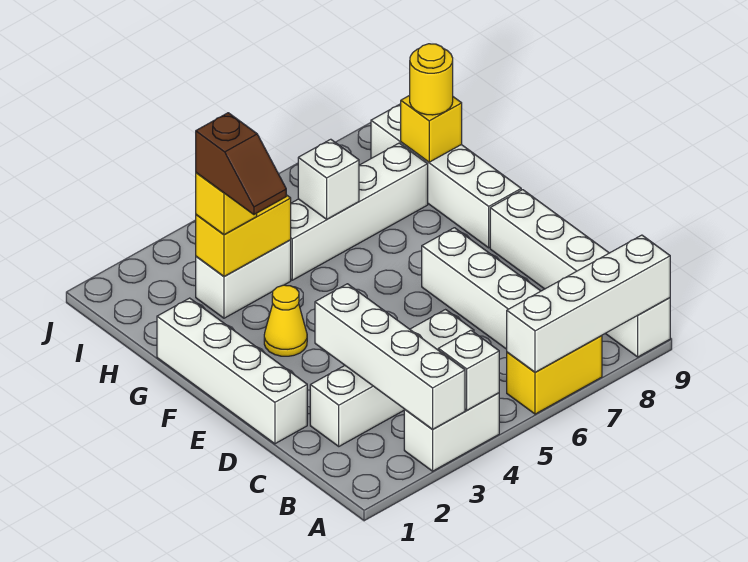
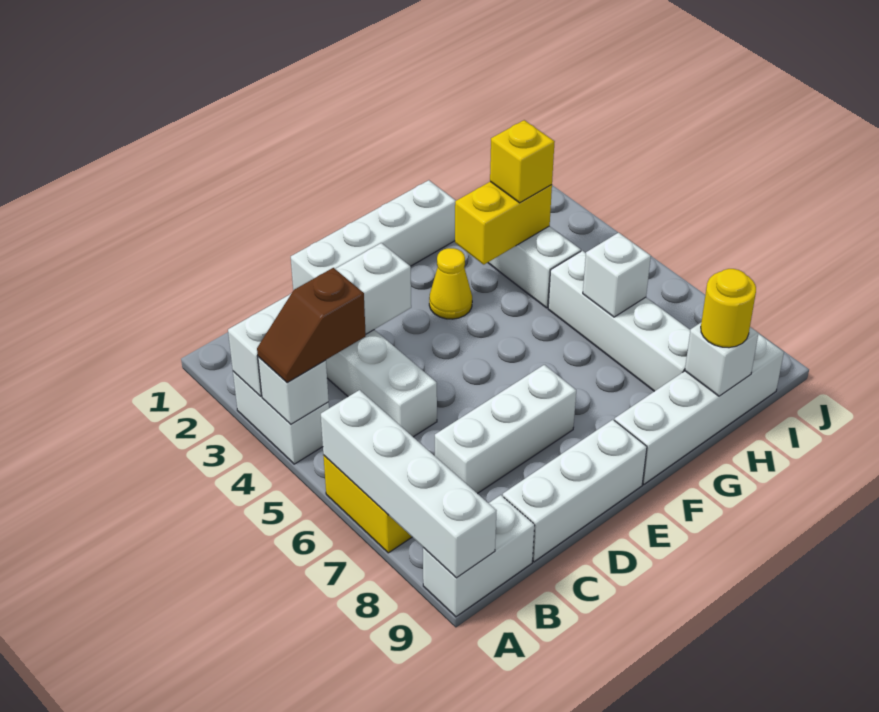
brown slope G3:H3 level 4 top H -> brown slope A4:B4 level 3 top B
yellow brick H3:H4 level 2 -> yellow brick G3:H3 level 2
yellow brick H9 level 2 -> white brick H9 level 2

